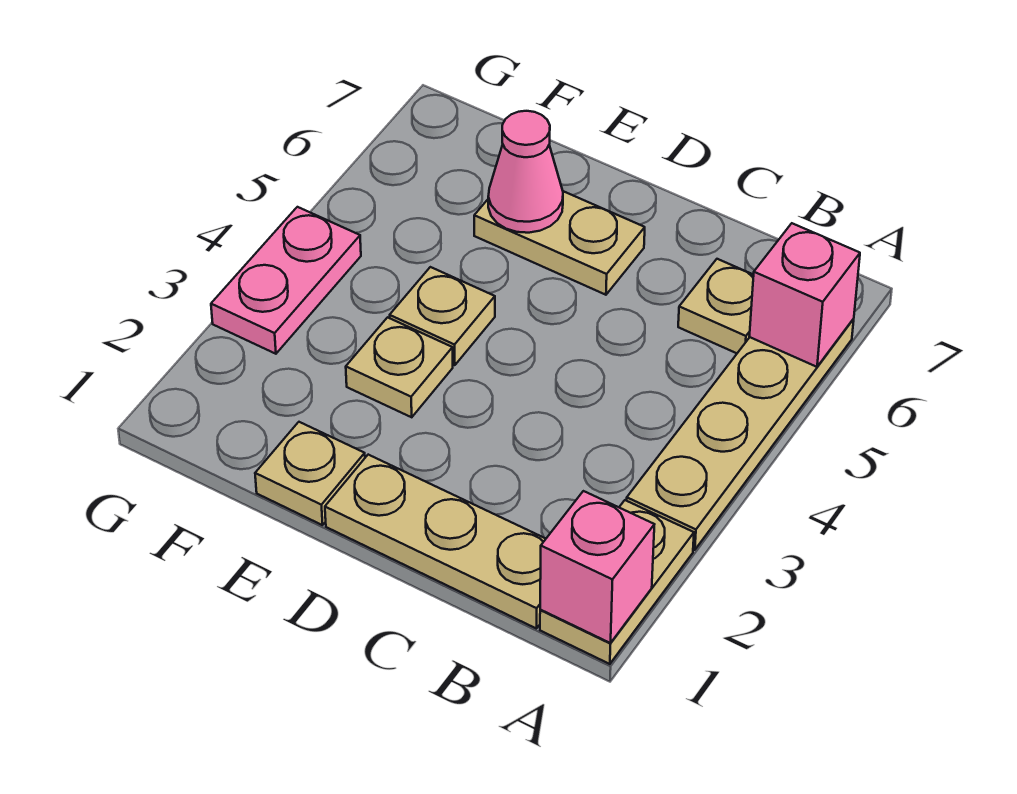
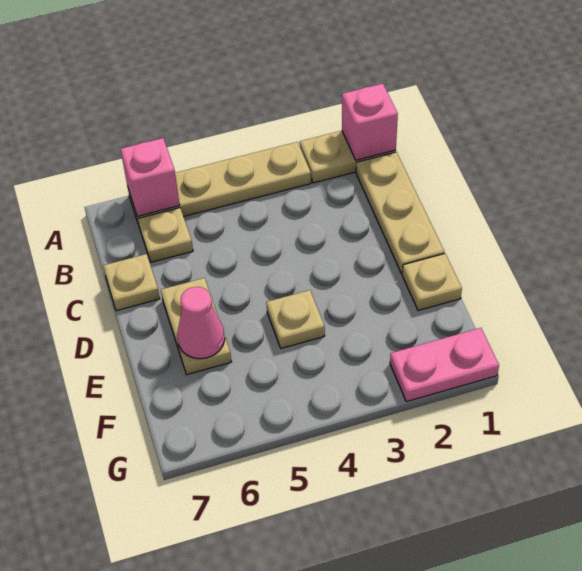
tan plate E3 level 1 -> tan plate C7 level 1
pink plate G3:G4 level 1 -> pink plate G1:G2 level 1

